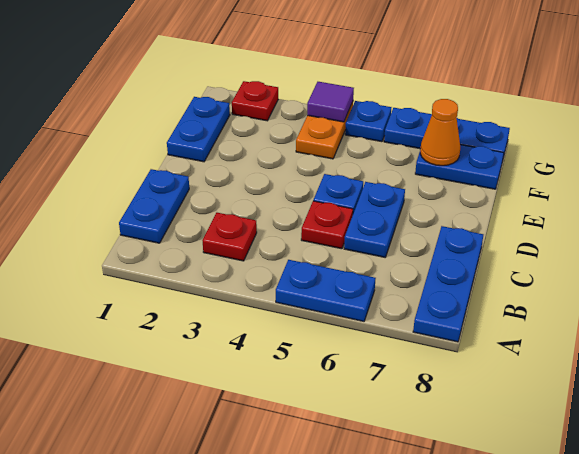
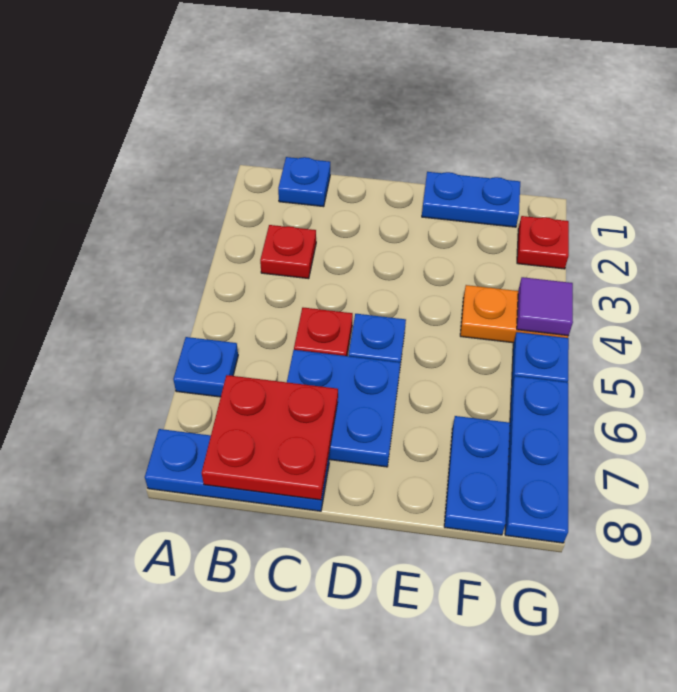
blue plate A5:A6 level 1 -> blue plate A6 level 1
blue plate B1:C1 level 1 -> blue plate B1 level 1
none -> red plate B7:C8 level 2
blue plate C6:D6 level 1 -> blue plate C6:D7 level 1
orange cone F7 level 2 -> none

